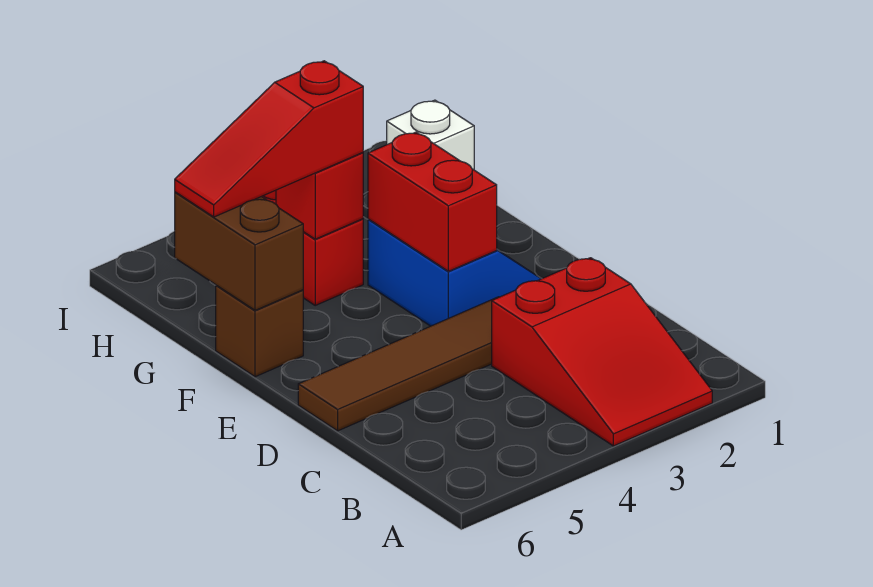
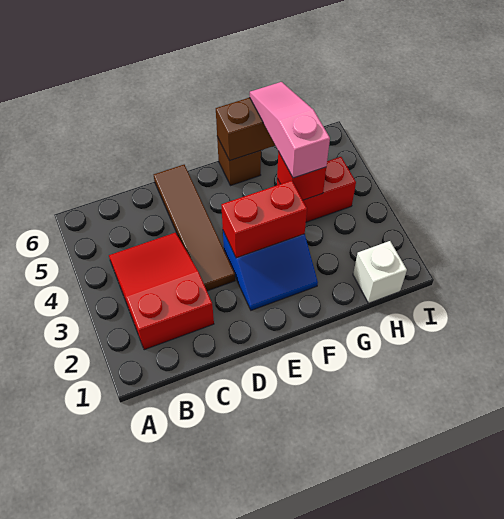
red slope A2:C3 level 1 top C -> red slope B2:C4 level 1 top 2
red slope G4:G6 level 3 top 4 -> pink slope G4:G6 level 3 top 4

